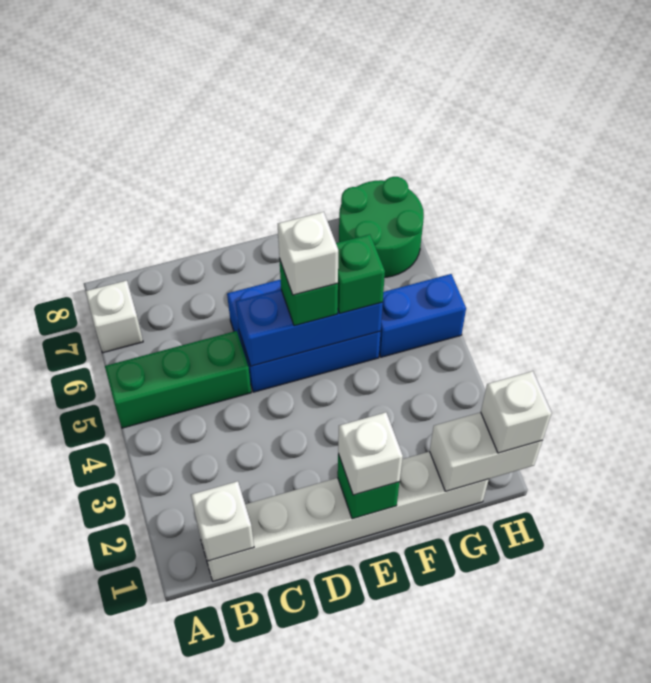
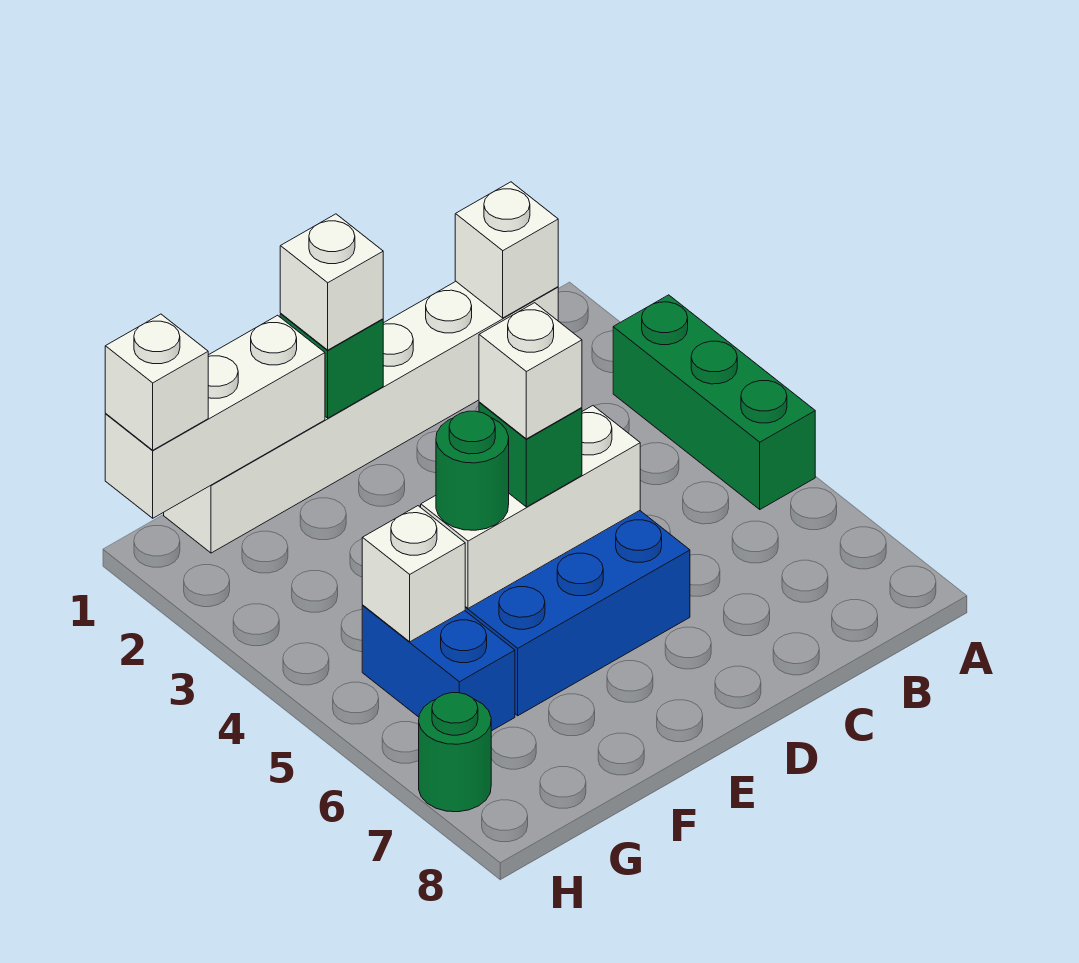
green brick A5:C5 level 1 -> green brick A3:A5 level 1
white brick A7 level 1 -> white brick G5 level 2
blue brick D5:F5 level 2 -> white brick D5:F5 level 2
green brick F5 level 3 -> green round brick F5 level 3
white brick G1:H1 level 2 -> white brick F1:H1 level 2
blue brick G5:H5 level 1 -> blue brick G5:G6 level 1
green round brick G7:H8 level 1 -> green round brick H7 level 1

